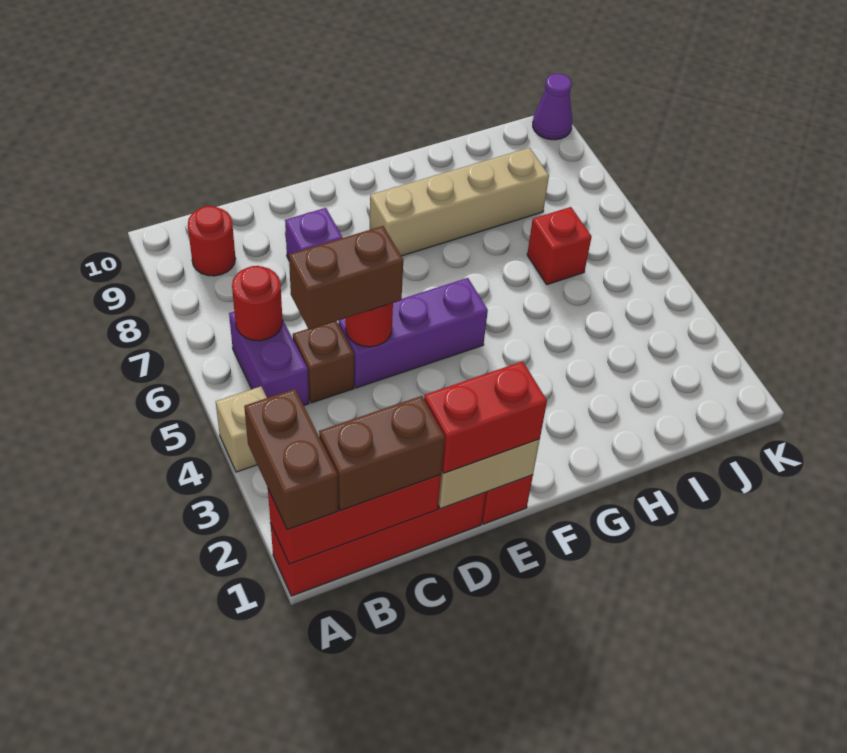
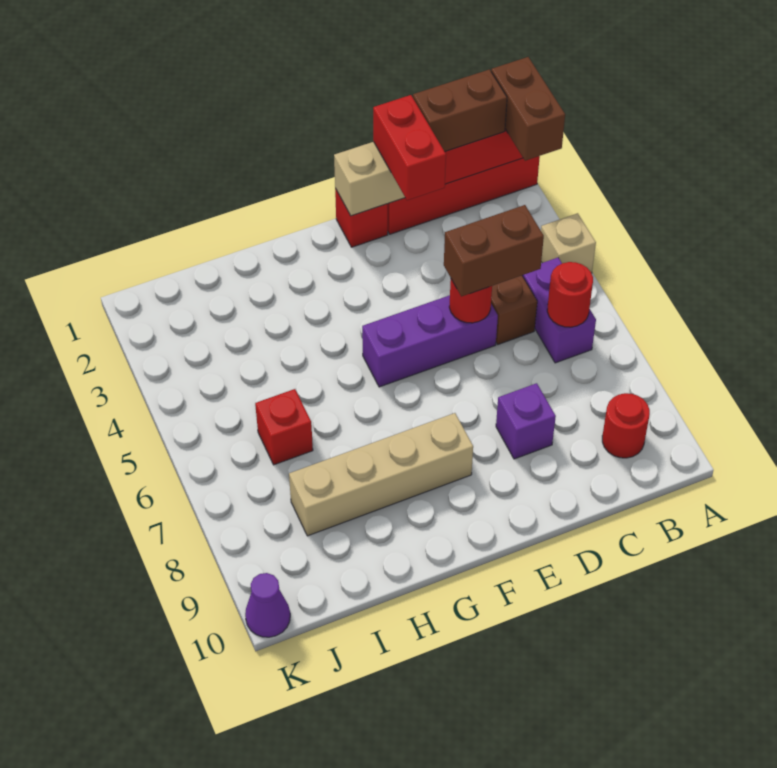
red brick D1:E1 level 3 -> red brick D1:D2 level 3

